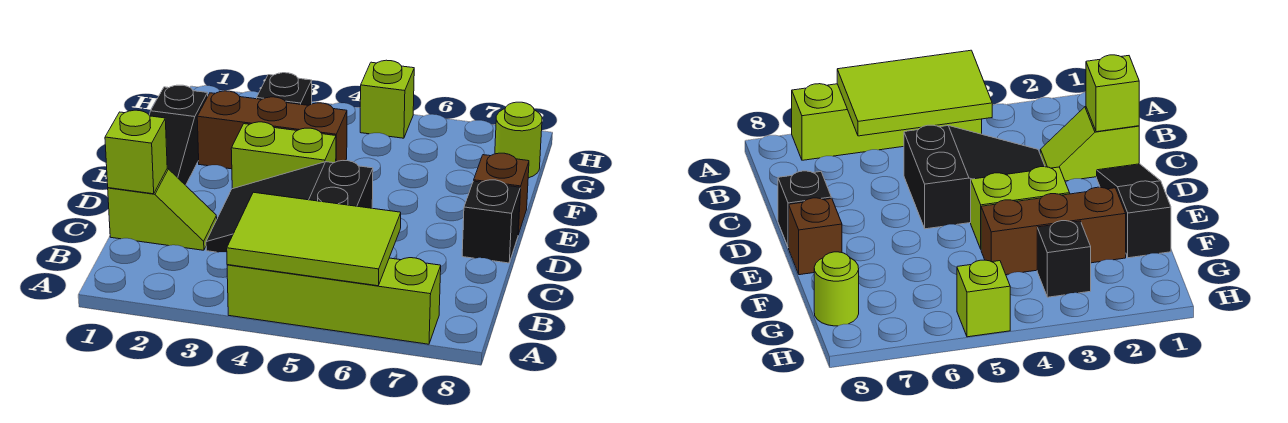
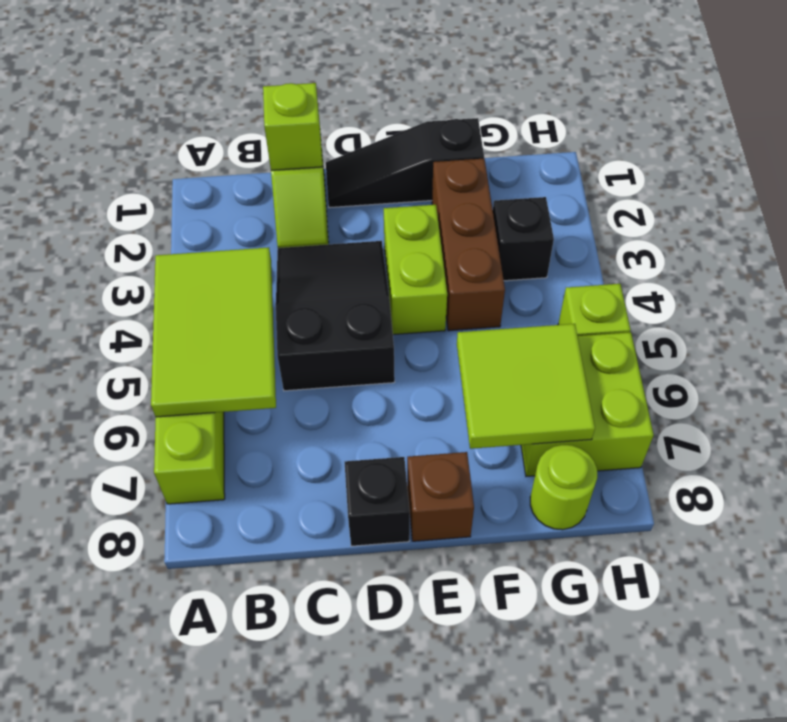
none -> lime tile F6:G7 level 2
none -> lime brick G6:H7 level 1

